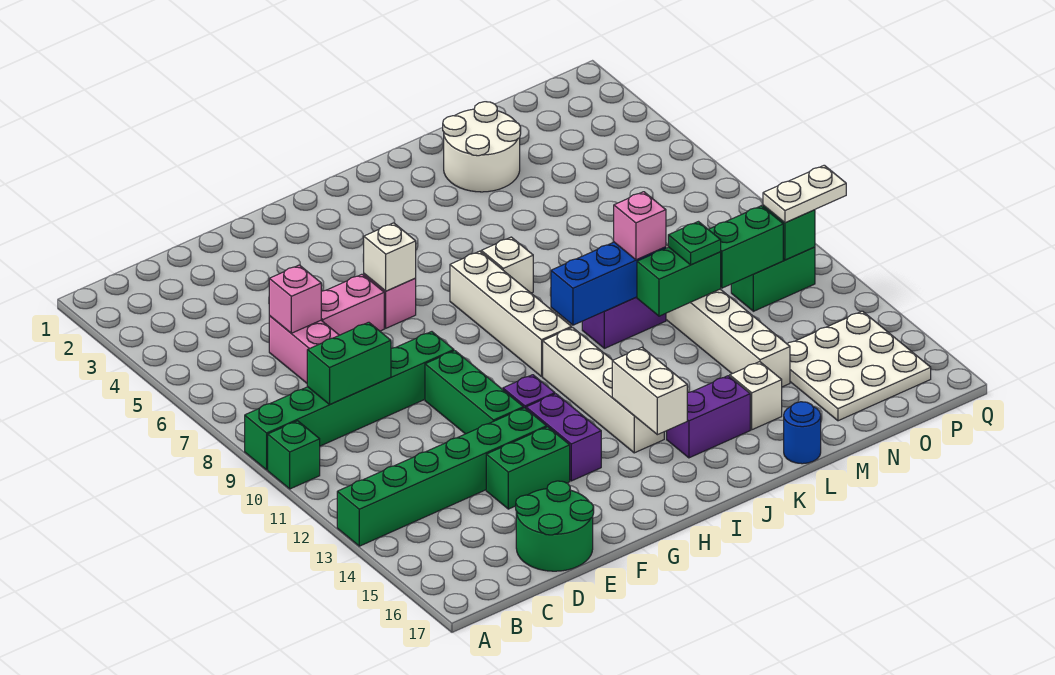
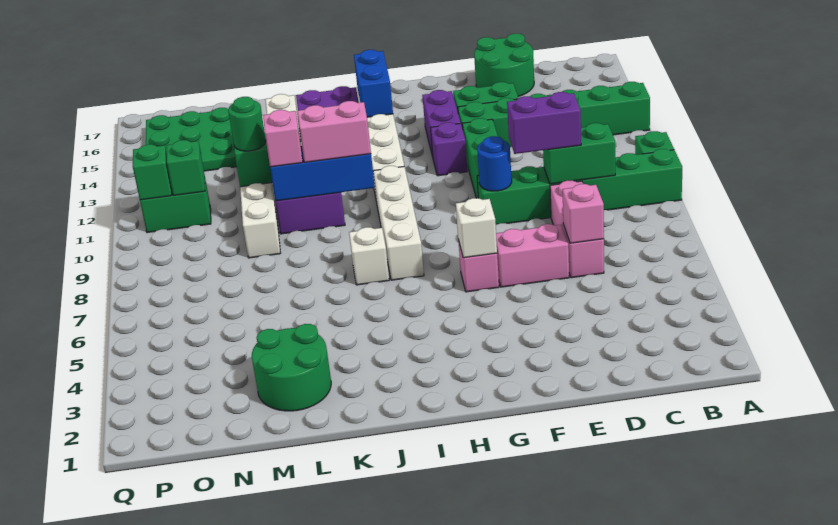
none -> purple brick D9:E9 level 3
white brick I14:I15 level 2 -> blue brick I14:I15 level 2
none -> pink brick J10:K10 level 3
white round brick L2:M3 level 1 -> green round brick L2:M3 level 1
blue round brick L17 level 1 -> blue round brick F9 level 2
green plate M11 level 3 -> green round brick M11 level 3
green brick N11:O11 level 2 -> green brick O11 level 2
white plate N14:P16 level 1 -> green plate N14:P16 level 1
white plate P11:Q11 level 3 -> none

